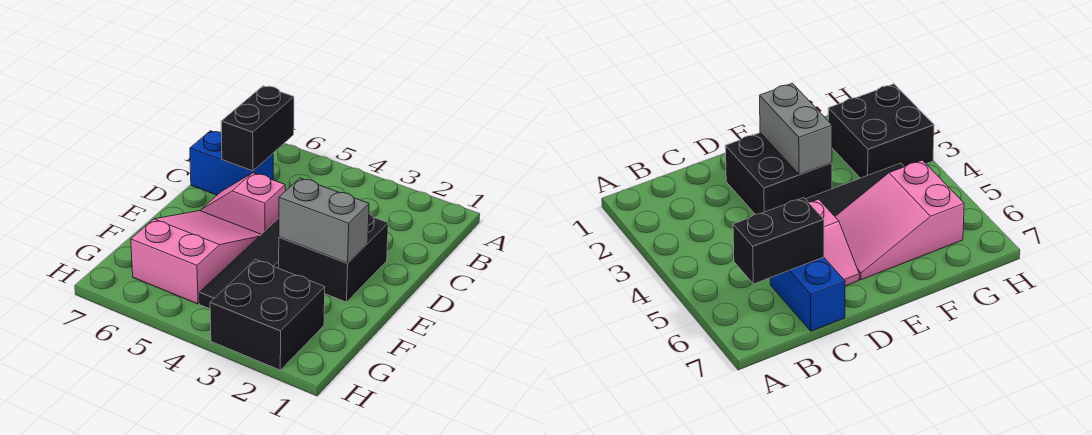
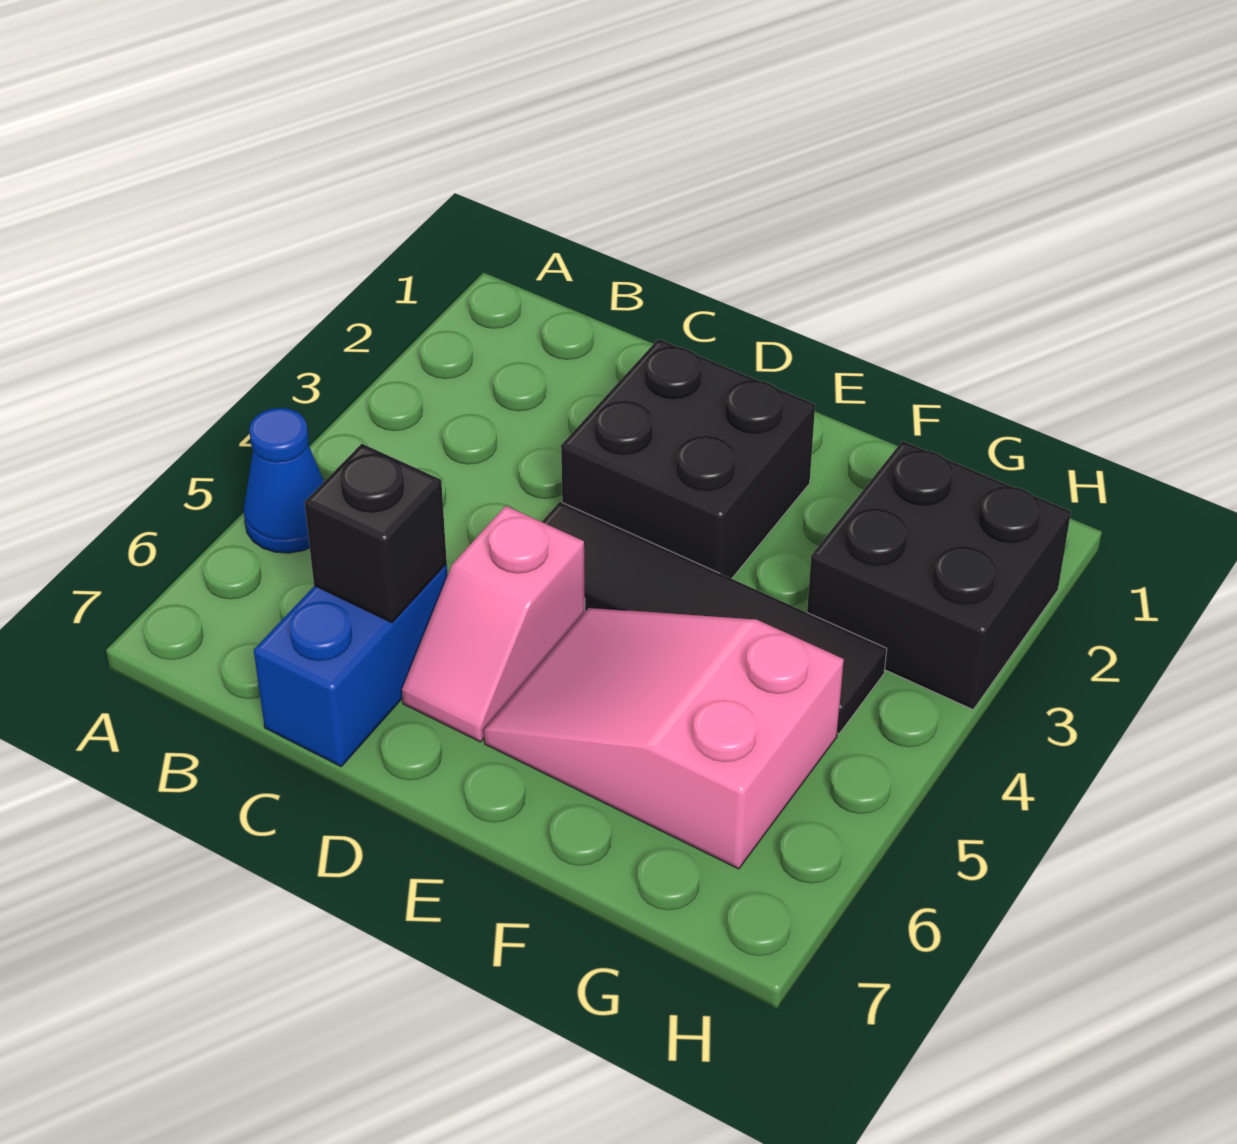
none -> blue cone A5 level 1
black brick B6:C6 level 2 -> black brick C6 level 2
grey brick E2:E3 level 2 -> none

